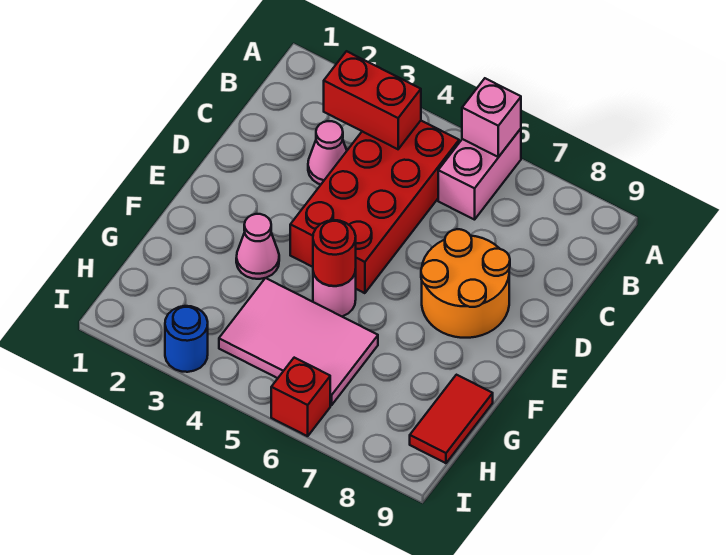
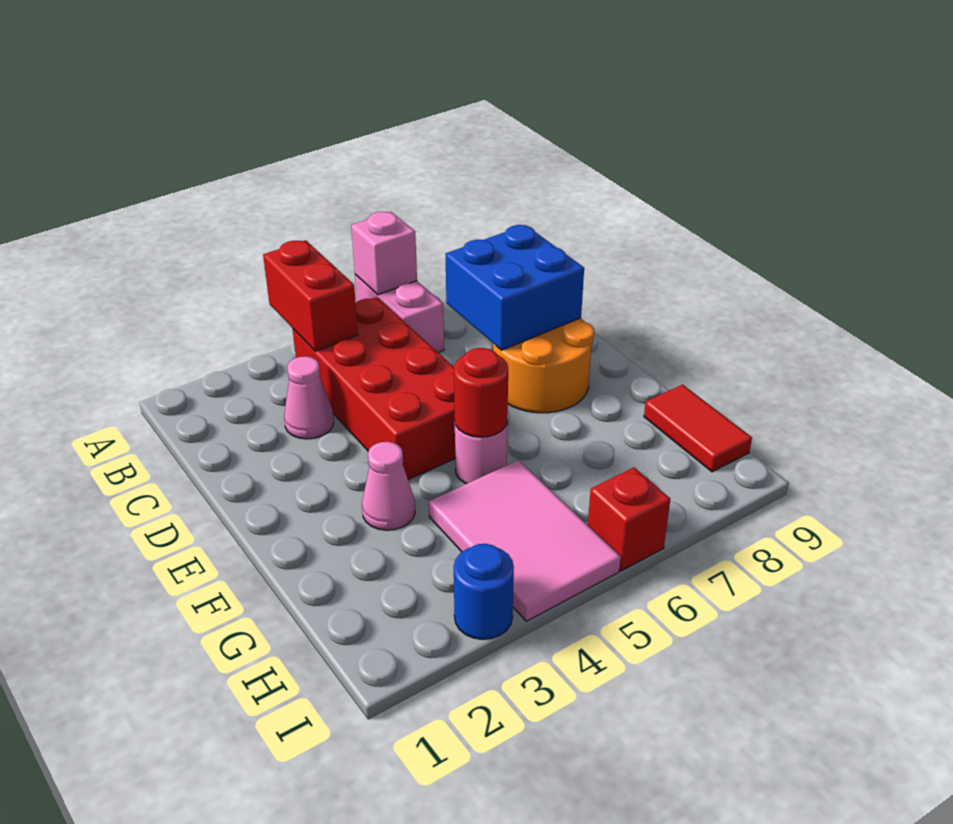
red brick B3:B4 level 2 -> red brick A4:B4 level 2
none -> blue brick C7:D8 level 2
pink tile G4:H6 level 1 -> pink tile G4:I5 level 1

